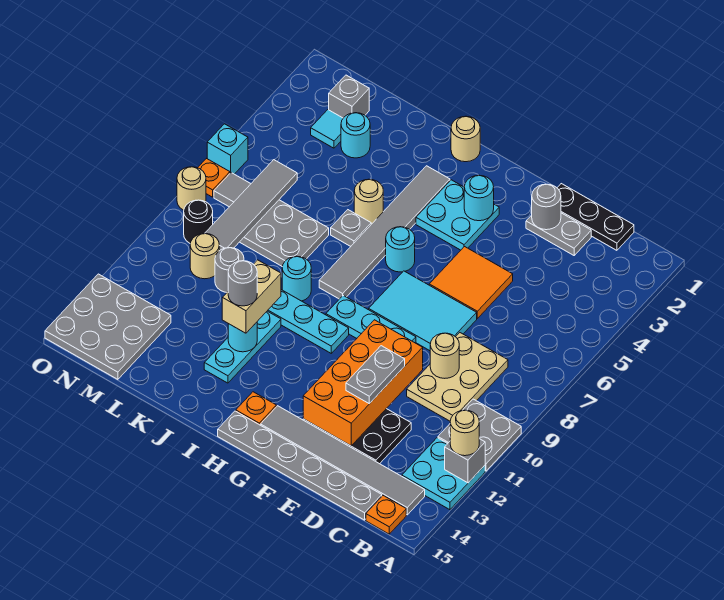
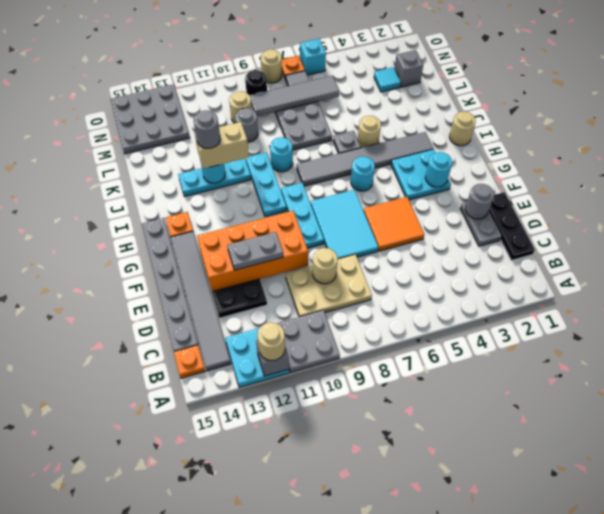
cyan round brick L3 level 1 -> none

